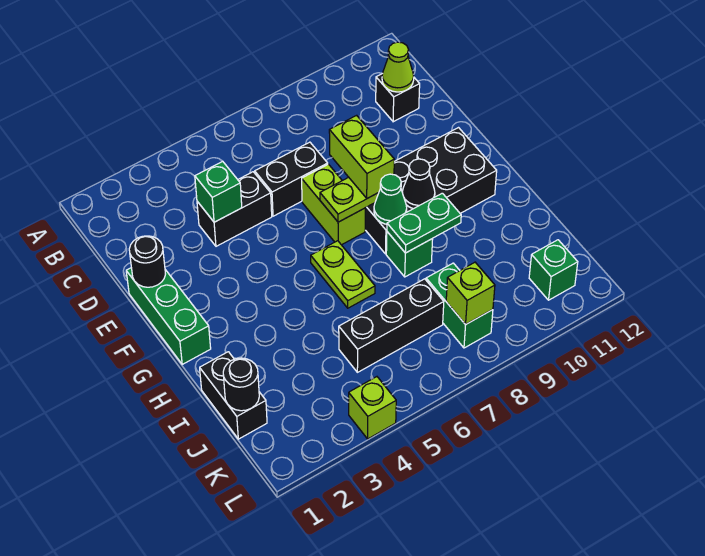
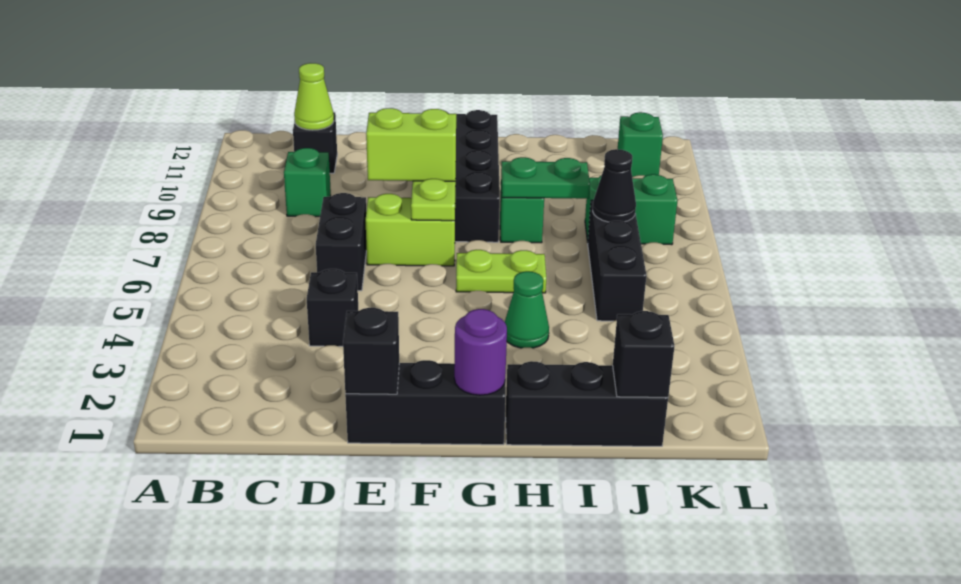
black brick D4:D5 level 1 -> black brick D4 level 1
green brick D4 level 2 -> green brick C9 level 1
green brick E1:G1 level 1 -> black brick E1:G1 level 1
black round brick E1 level 2 -> black brick E1 level 2
none -> purple round brick G1 level 2
green cone G8 level 2 -> green cone H4 level 1
black cone G9 level 2 -> black cone J7 level 2
green plate H8:H9 level 2 -> green plate H8:I8 level 2
black brick I1:J1 level 1 -> black brick H1:J1 level 1
black round brick J1 level 2 -> black brick J1 level 2
lime brick K8 level 2 -> none
lime brick L4 level 1 -> none

